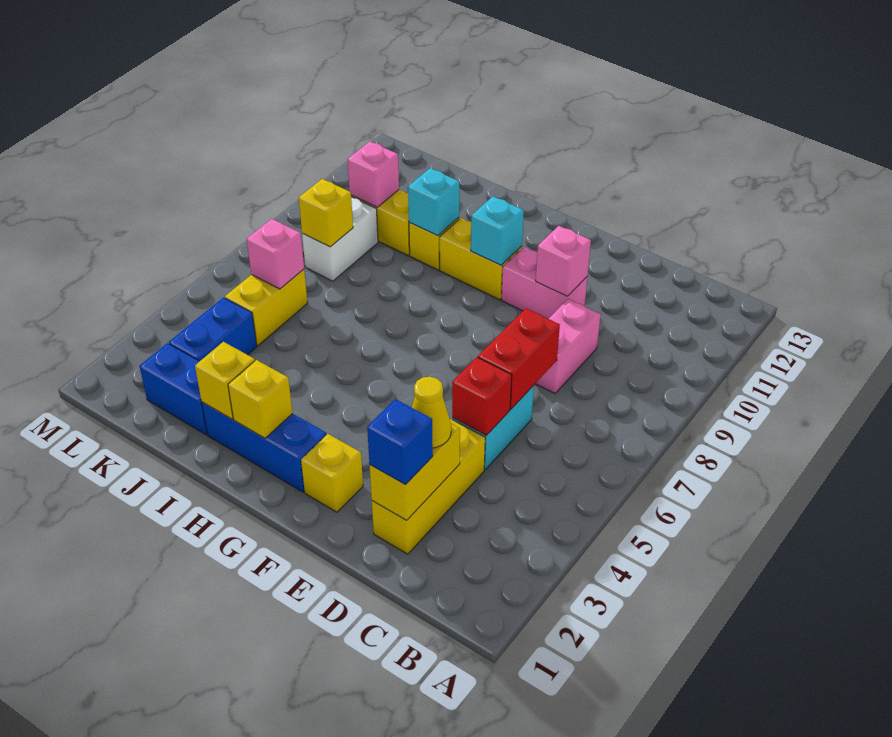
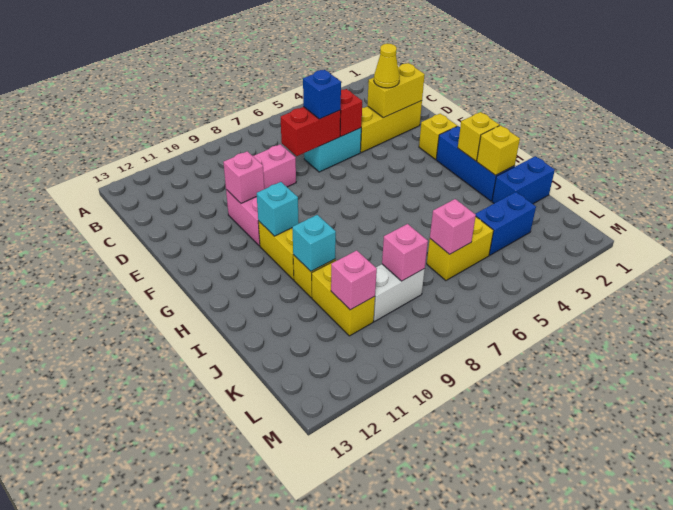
blue brick D2 level 3 -> blue brick D6 level 3
blue brick J2:K2 level 1 -> blue brick J1:J2 level 1
yellow brick K8 level 2 -> pink brick K8 level 2

